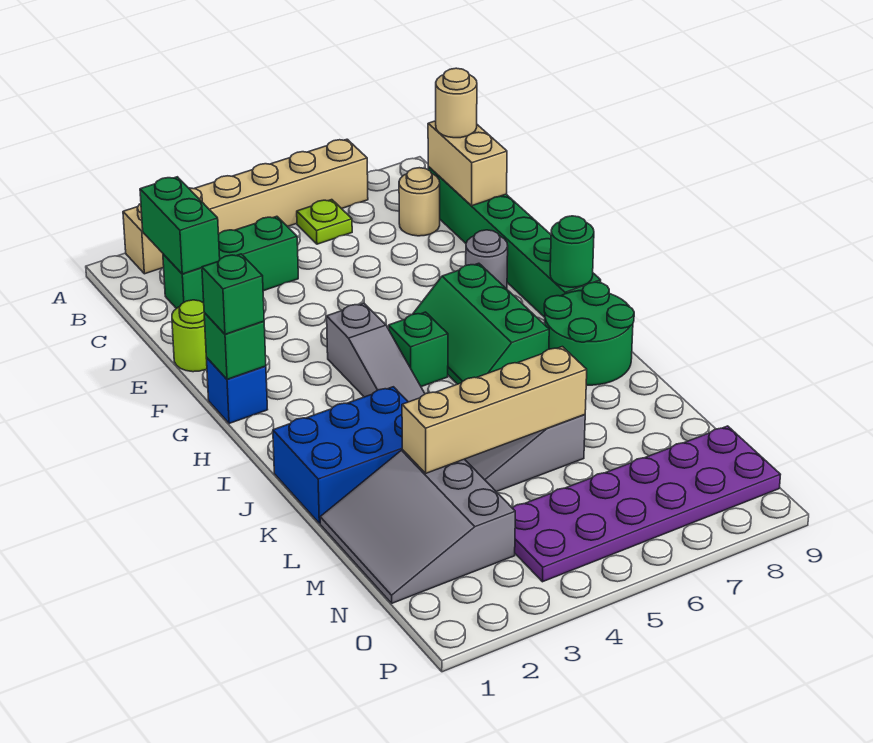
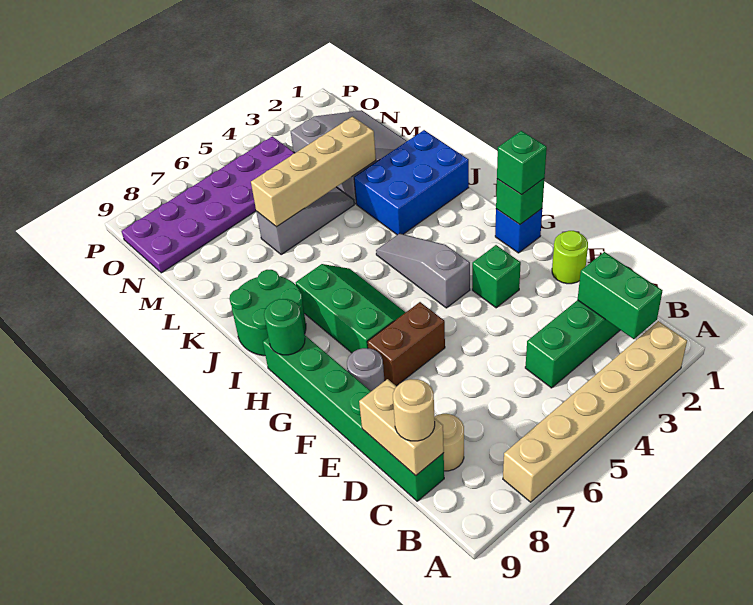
lime plate B6 level 1 -> none
none -> brown brick F6:F7 level 1
green brick H5 level 1 -> green brick F3 level 1

